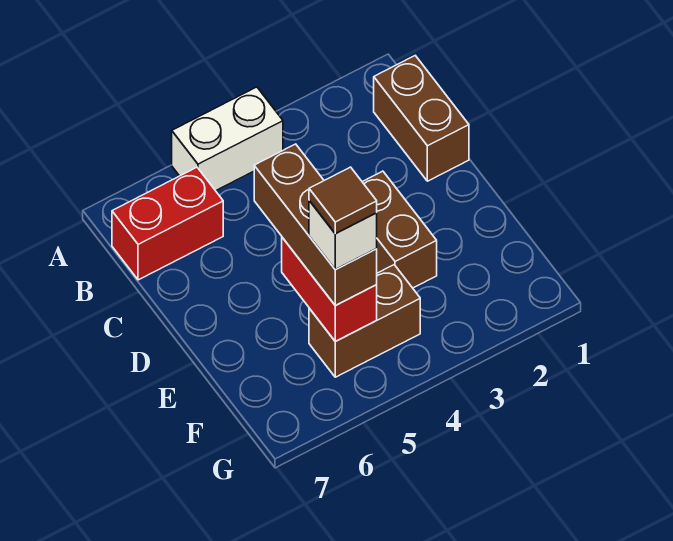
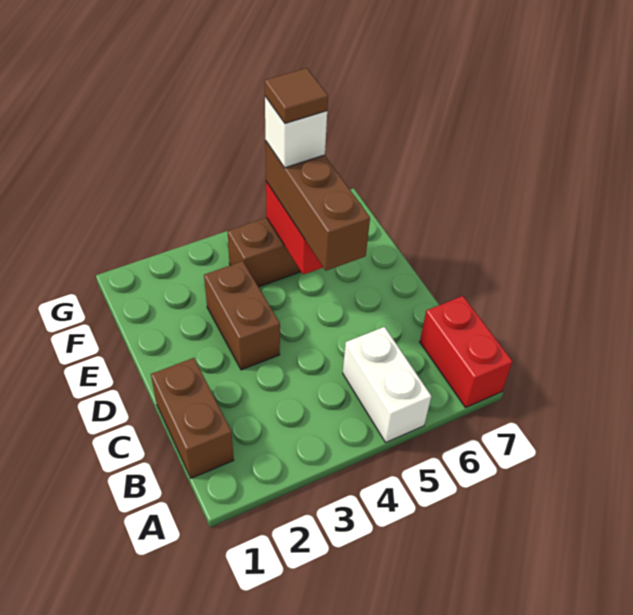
white brick A4:A5 level 1 -> white brick A5:B5 level 1
red brick B6:B7 level 1 -> red brick A7:B7 level 1

